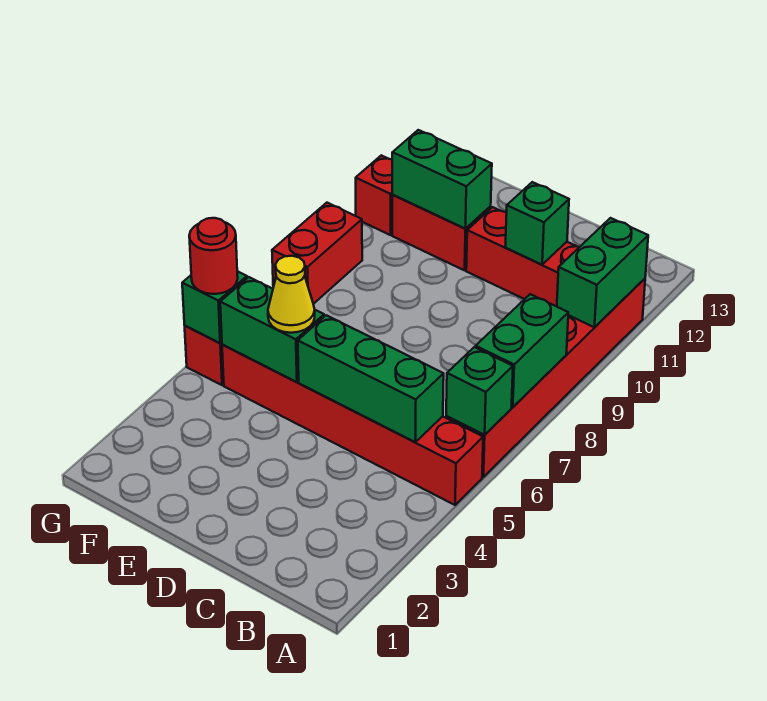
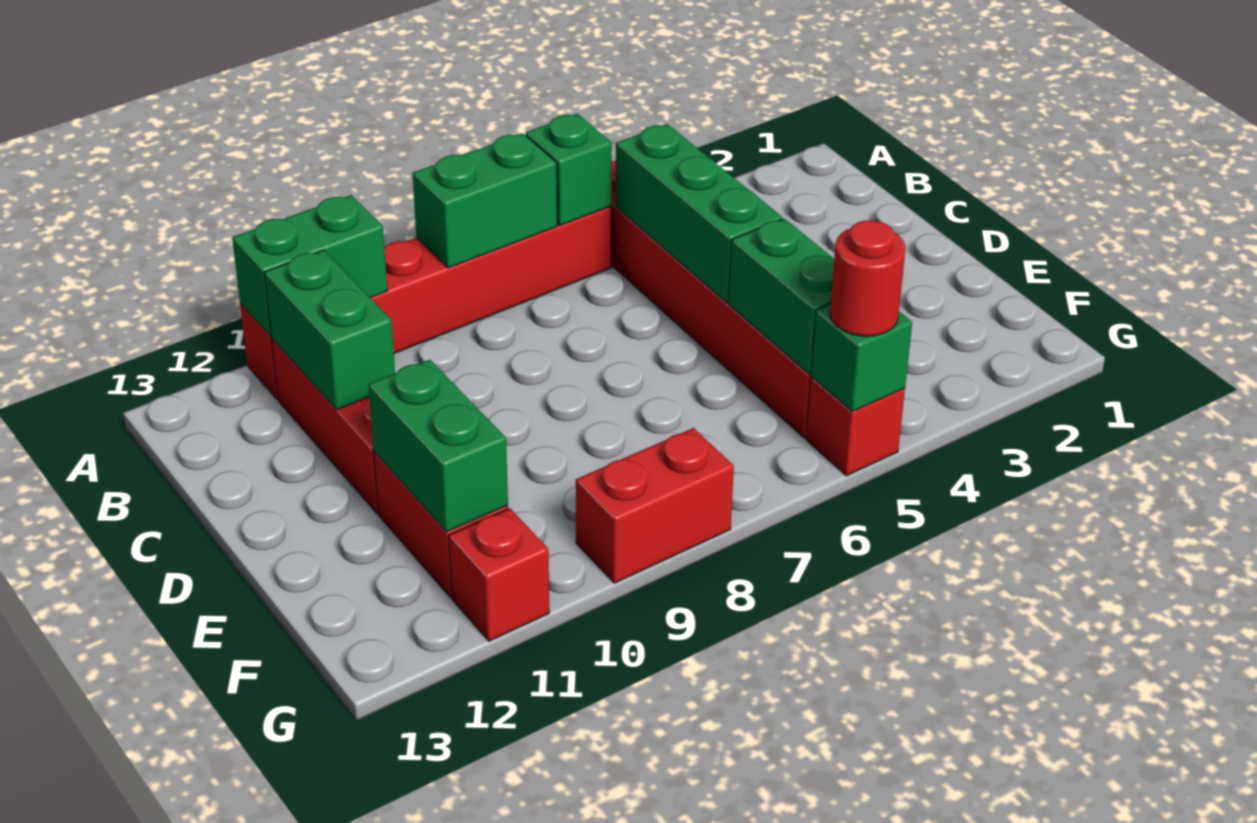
green brick C11 level 2 -> green brick B11:C11 level 2
yellow cone E5 level 3 -> none

